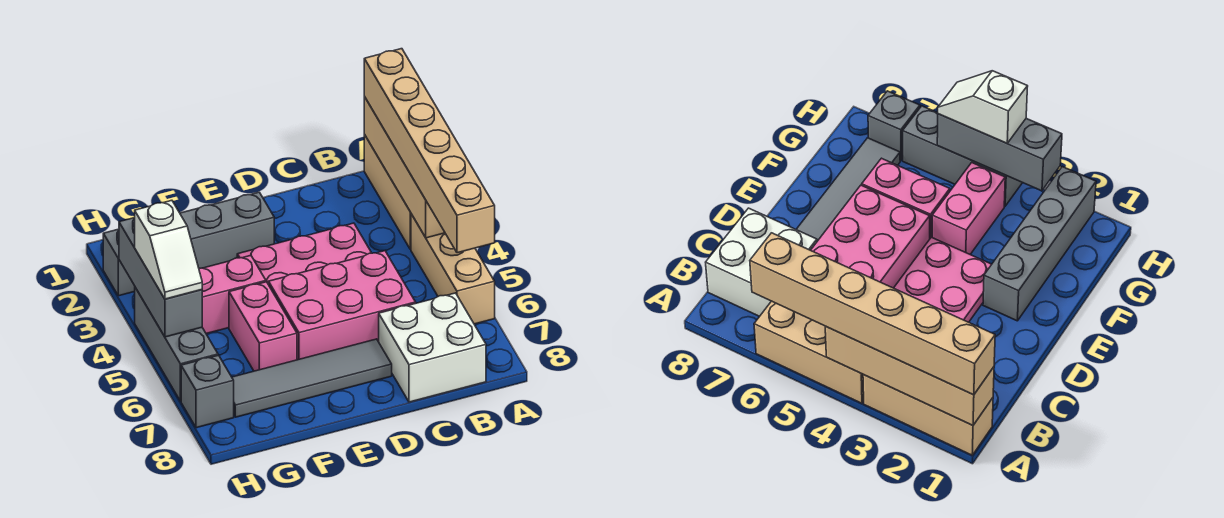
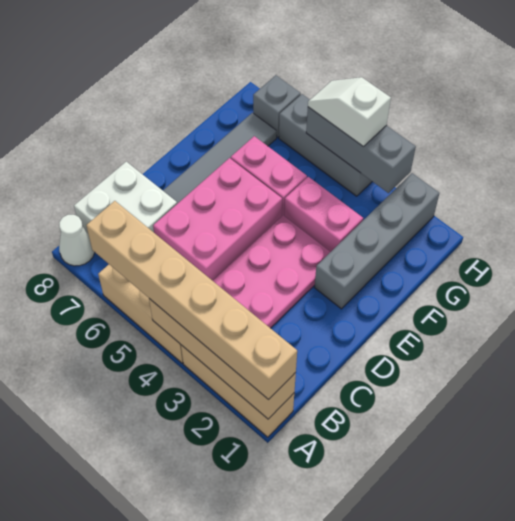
none -> white cone A8 level 1
pink brick F4:G4 level 1 -> pink brick F3:F4 level 1

